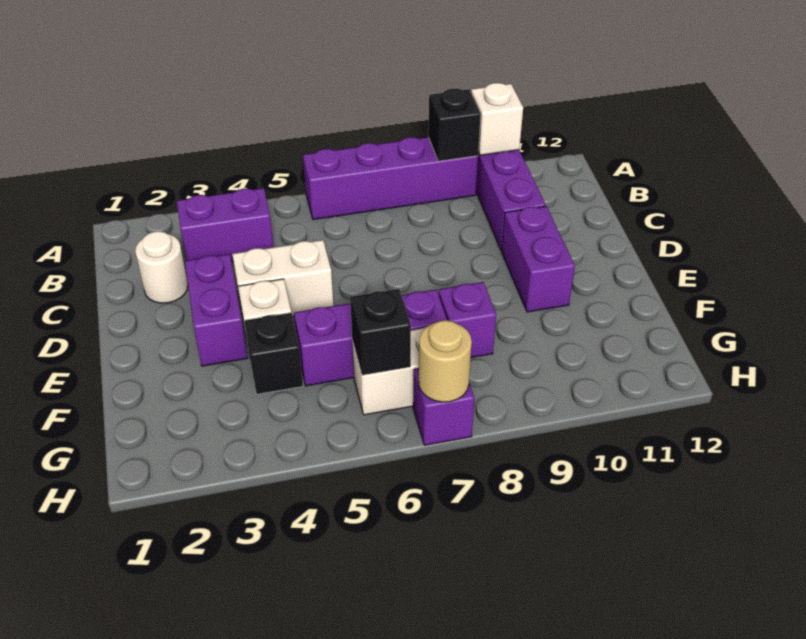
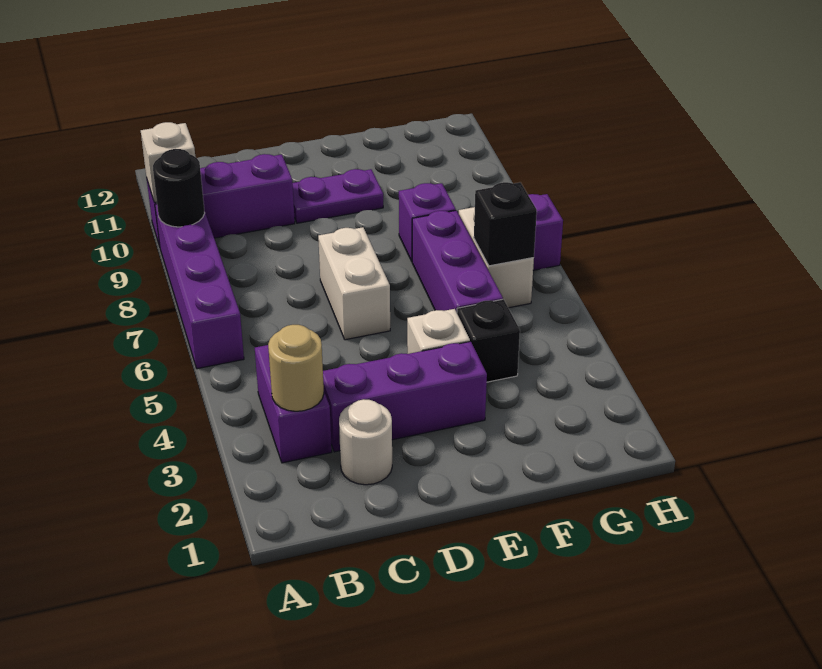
black brick A9 level 2 -> black round brick A9 level 2
purple brick D3:E3 level 1 -> purple brick C3:E3 level 1
white brick D4:D5 level 1 -> white brick D6:D7 level 1
purple brick D10:E10 level 1 -> purple plate D10:E10 level 1
tan round brick H7 level 2 -> tan round brick B3 level 2

